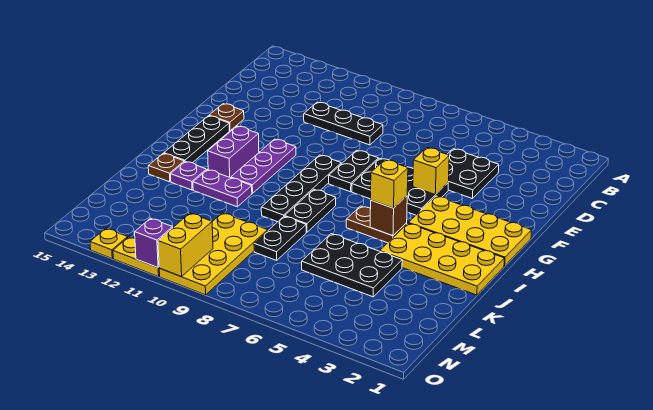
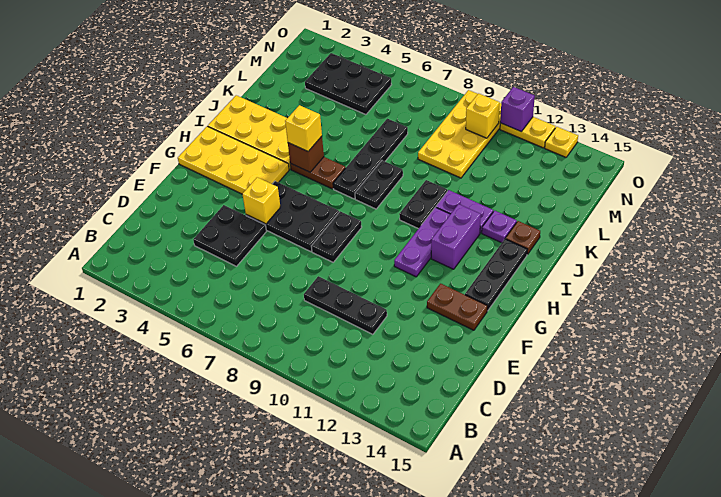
brown plate F14 level 1 -> brown plate F13:F14 level 1
black plate G9:J9 level 1 -> black plate I7:L7 level 1
black plate K4:L6 level 1 -> black plate M3:N5 level 1
black plate K8:L8 level 1 -> black plate I10:J10 level 1
yellow brick N10:O10 level 2 -> yellow brick N10 level 2

